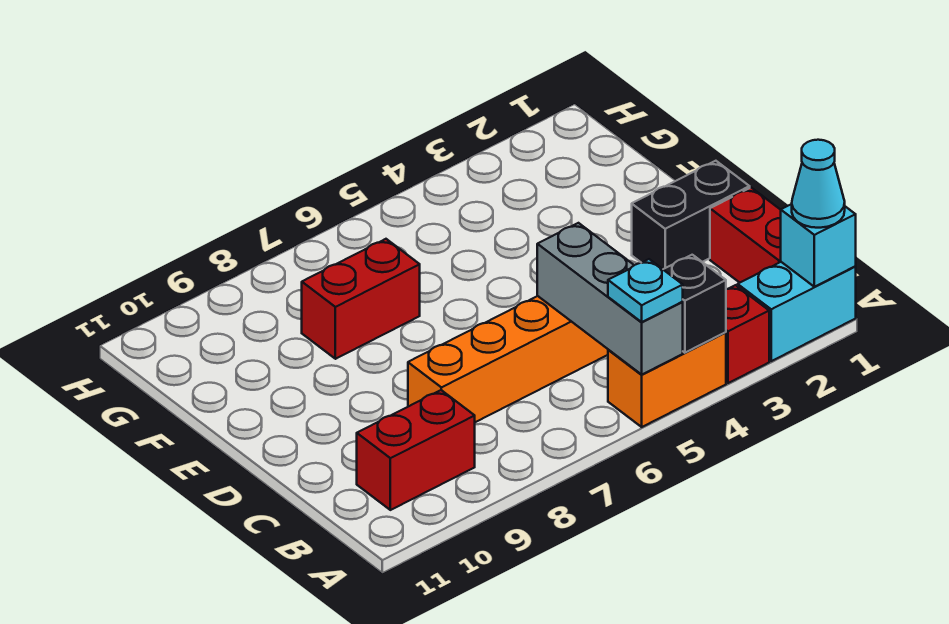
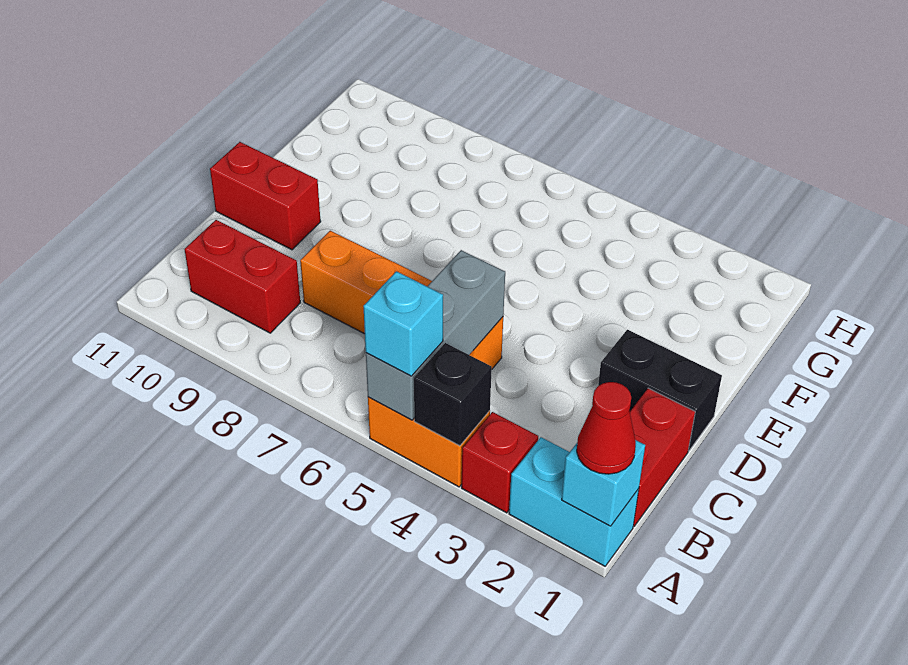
cyan cone A1 level 3 -> red cone A1 level 3
cyan plate A5 level 3 -> cyan brick A5 level 3
red brick F7:F8 level 1 -> red brick D10:D11 level 1

